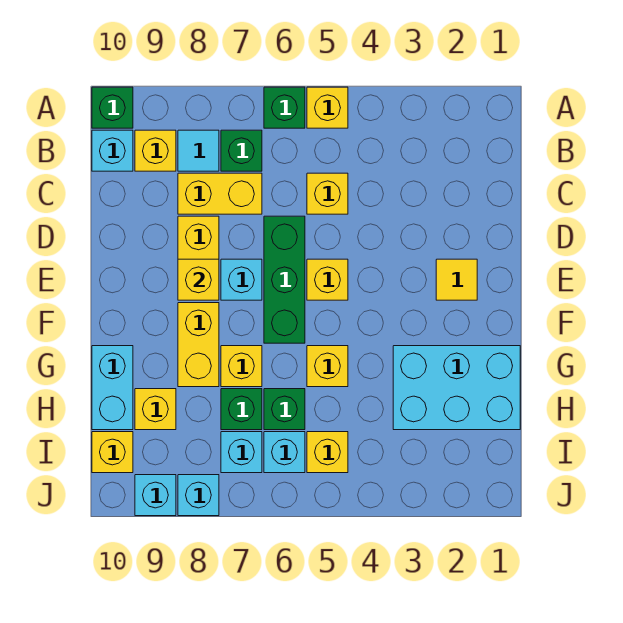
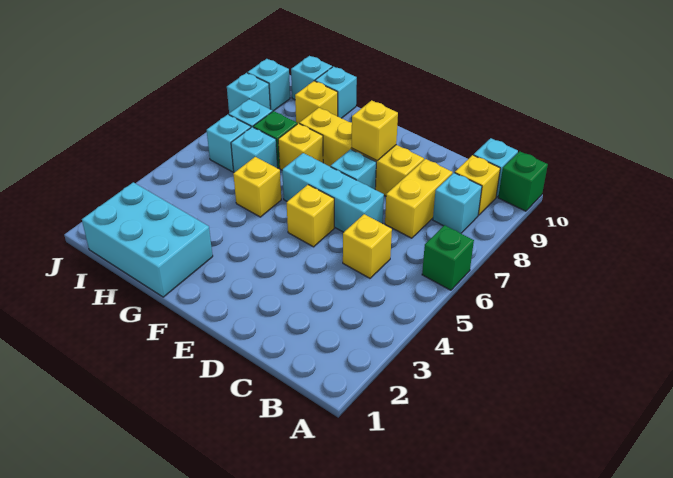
yellow brick A5 level 1 -> none
green brick B7 level 1 -> none
cyan tile B8 level 1 -> cyan brick B8 level 1
green brick D6:F6 level 1 -> cyan brick D6:F6 level 1
yellow tile E2 level 1 -> none
cyan brick G1:H3 level 1 -> cyan brick G1:I2 level 1
cyan brick G10:H10 level 1 -> cyan brick H10 level 1
green brick H6 level 1 -> cyan brick H6 level 1
yellow brick I5 level 1 -> none
yellow brick I10 level 1 -> cyan brick I10 level 1

